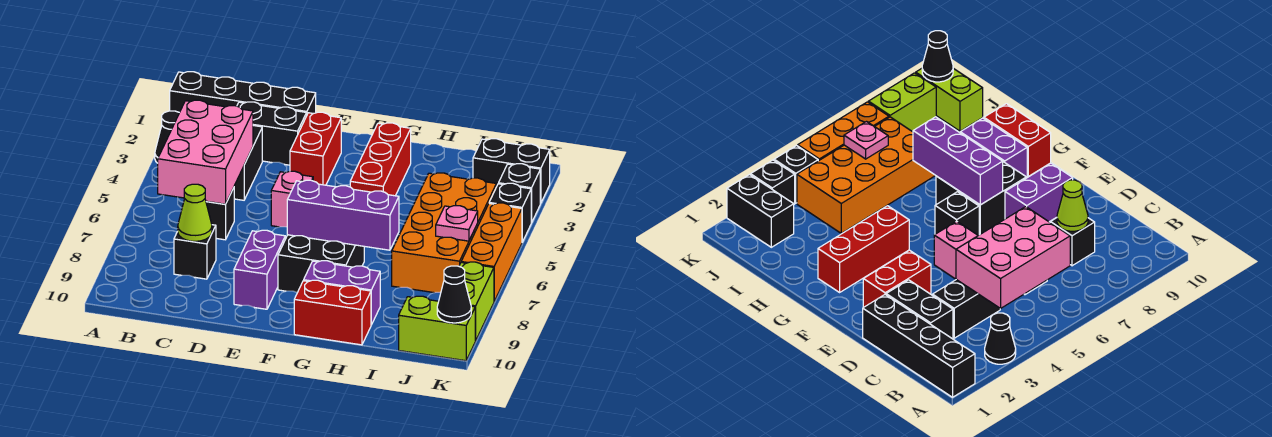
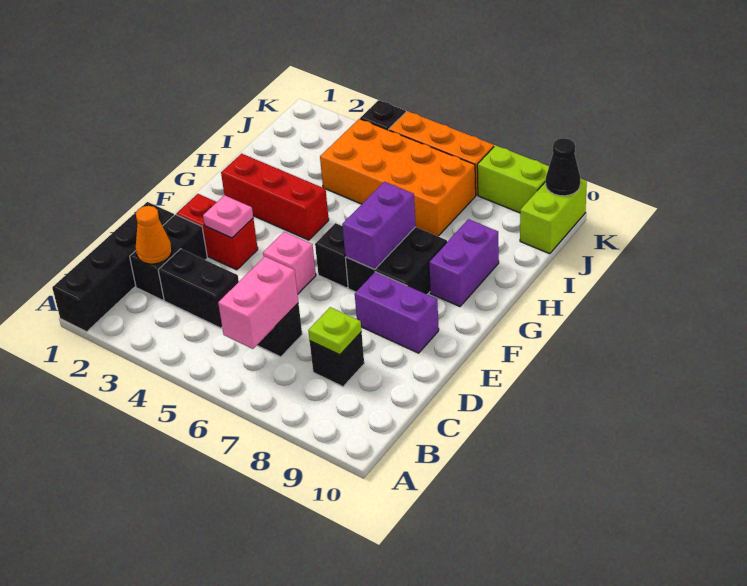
black cone A3 level 1 -> none
pink brick B4:C6 level 2 -> pink brick B6:C6 level 2
none -> orange cone C2 level 2
lime cone C8 level 2 -> lime plate C8 level 2
purple brick F7:H7 level 2 -> purple brick F7:G7 level 2
red brick G10:H10 level 1 -> none
black brick J2:K2 level 1 -> none
pink plate J6 level 2 -> pink plate E3 level 2
black brick K3 level 1 -> none

